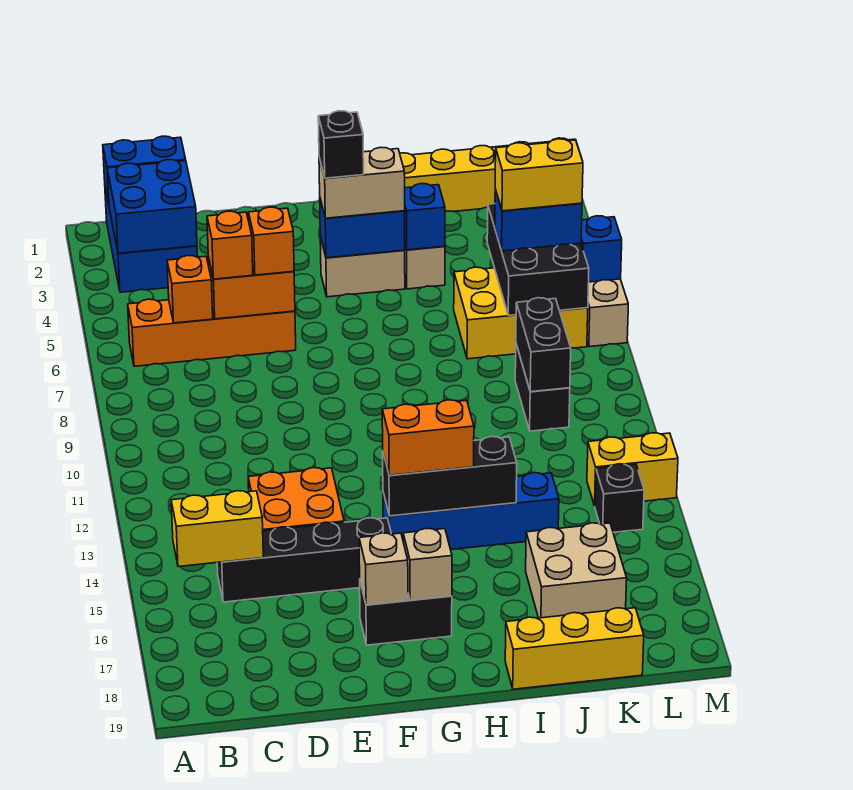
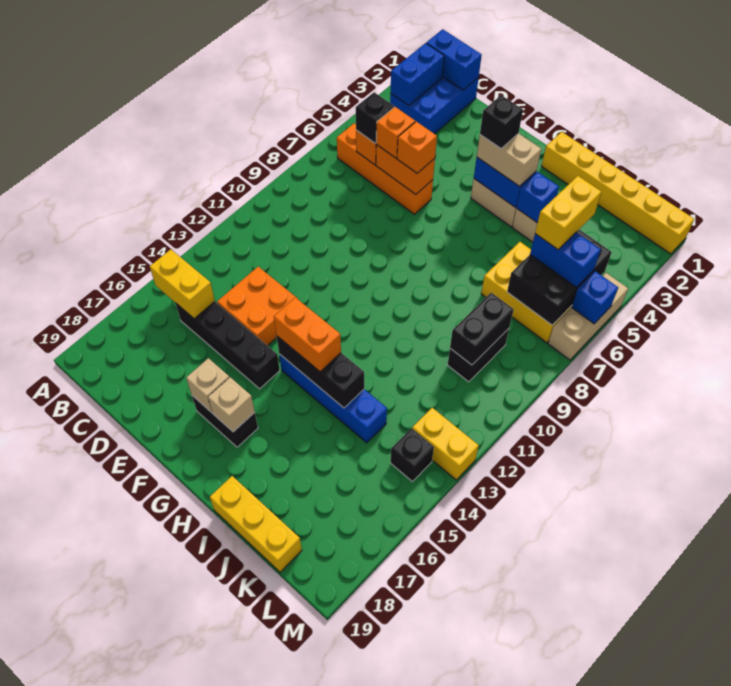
blue brick B2:C3 level 2 -> blue brick B2:B3 level 2
none -> black brick C6 level 3
tan brick J16:K17 level 1 -> none
yellow brick K6:L6 level 4 -> yellow brick K5:K6 level 4

